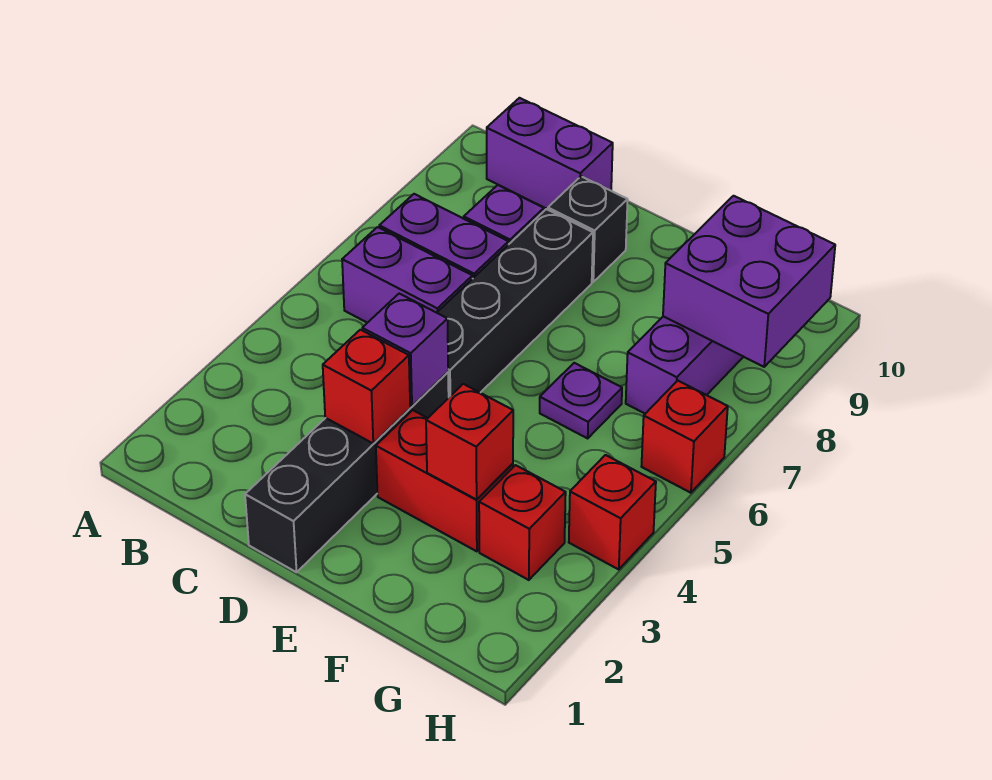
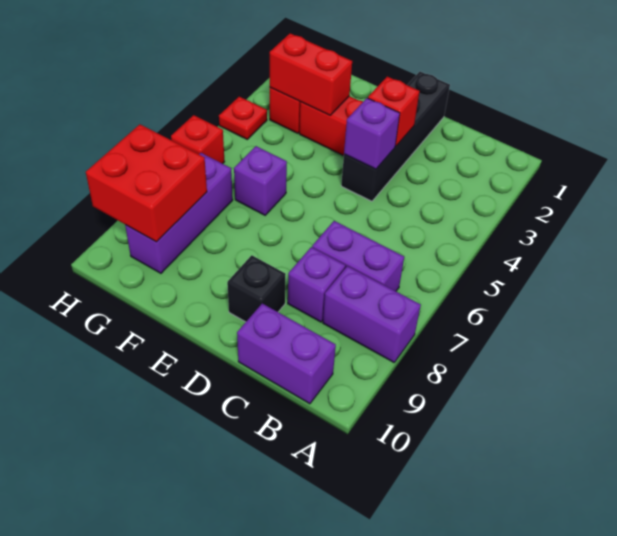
purple brick B6:C6 level 1 -> purple brick A8:B8 level 1
black brick D5:D8 level 1 -> none
red brick F3 level 2 -> red brick F3:G3 level 2
purple plate F6 level 1 -> purple brick F6 level 1
purple brick G8:H9 level 2 -> red brick G8:H9 level 2
red brick H4 level 1 -> red plate H4 level 1

